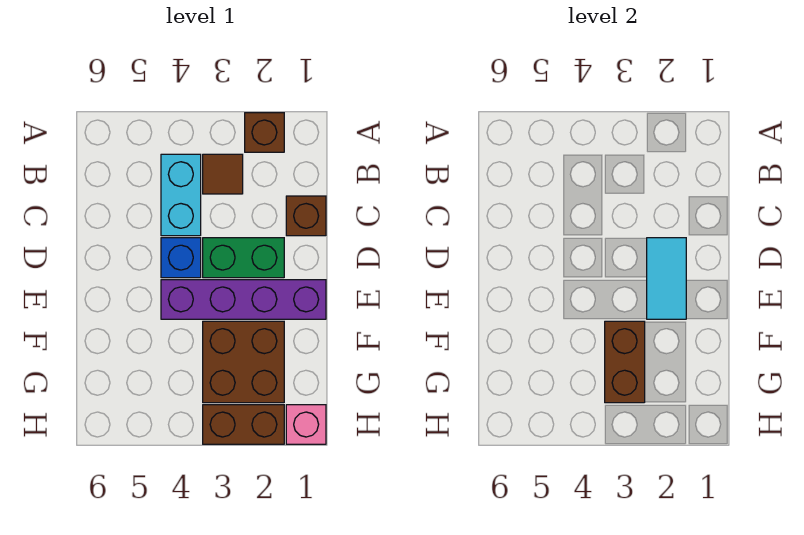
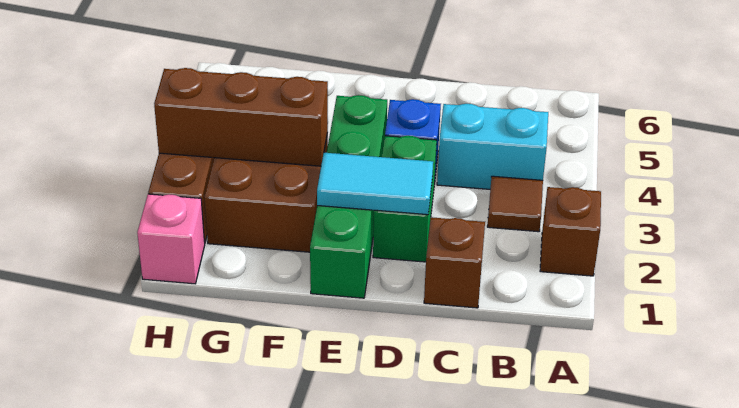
purple brick E1:E4 level 1 -> green brick E1:E4 level 1
brown brick F3:G3 level 2 -> brown brick F3:H3 level 2

